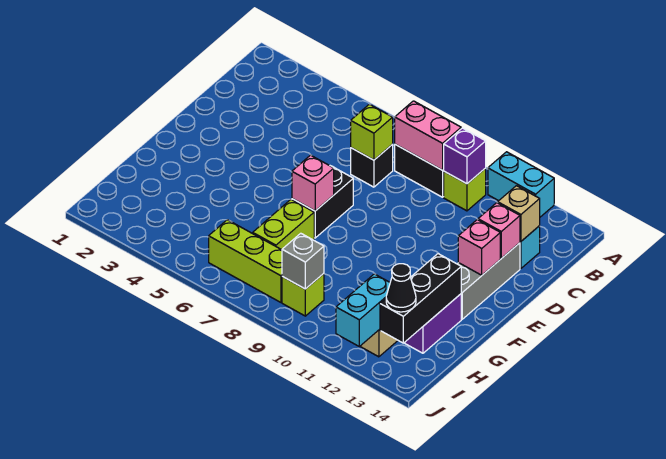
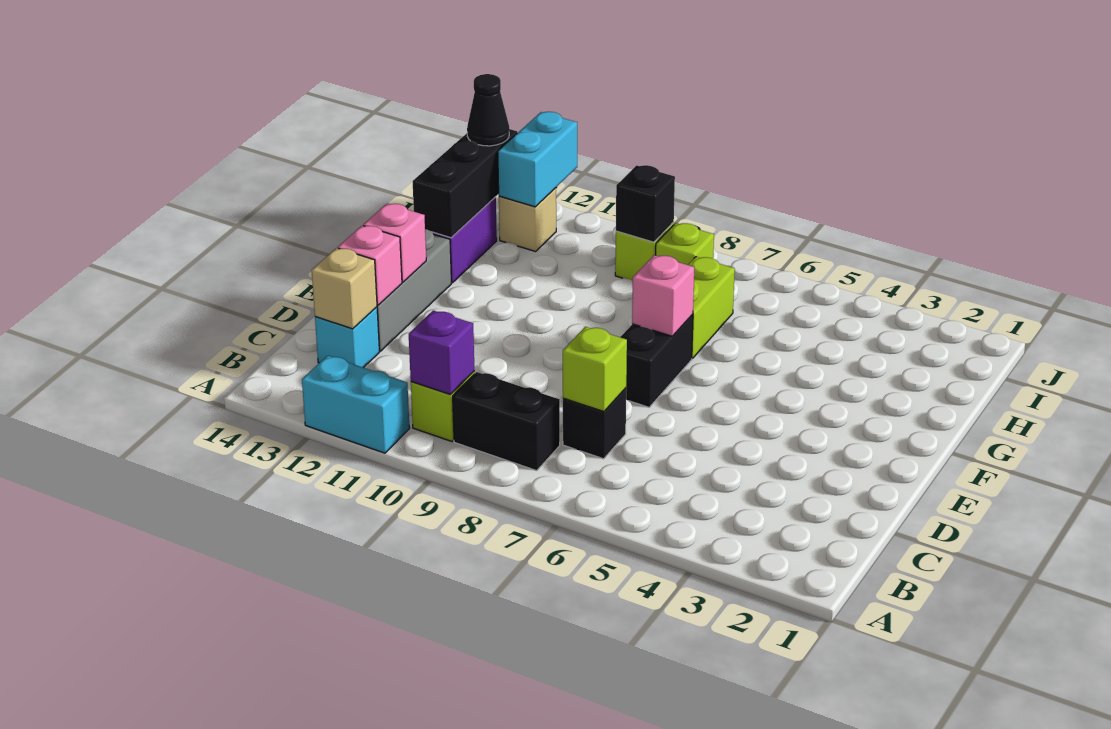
pink brick B8:B9 level 2 -> none
lime brick I6:I8 level 1 -> lime brick I8 level 1
grey brick I9 level 2 -> black brick I9 level 2

